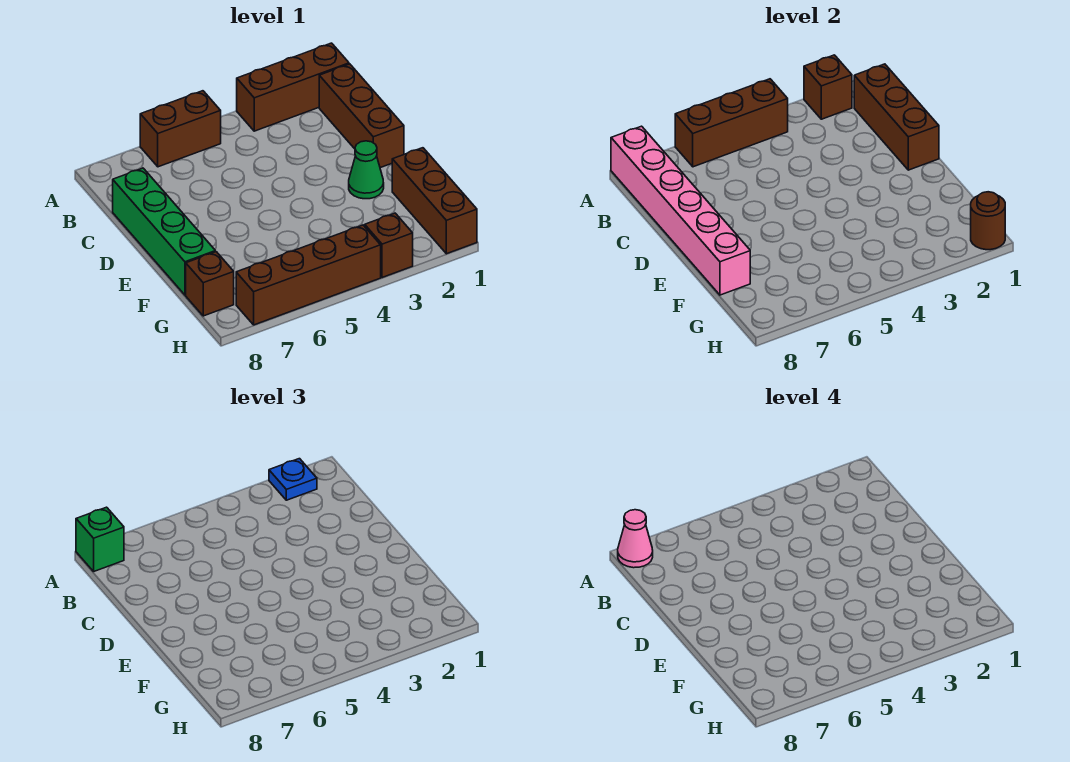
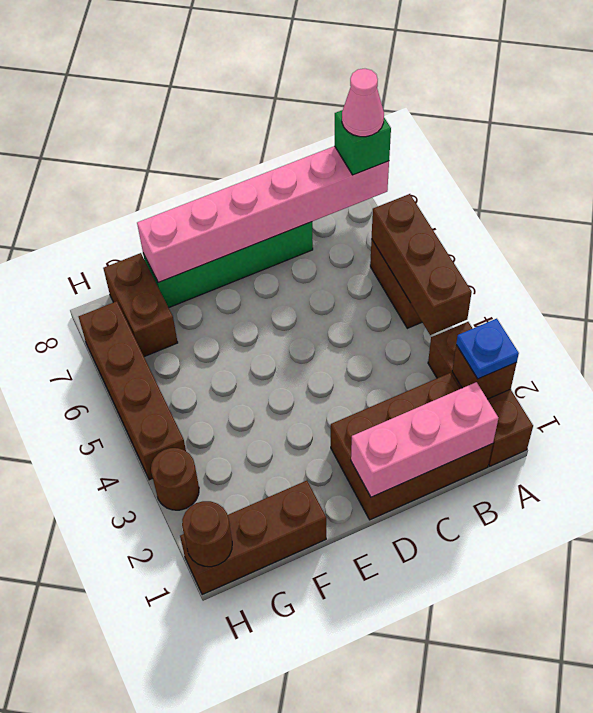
brown brick B1:D1 level 1 -> brown brick B1:D2 level 1
brown brick B1:D1 level 2 -> pink brick B1:D1 level 2
green cone E2 level 1 -> none
brown brick G8 level 1 -> brown brick G7:G8 level 1
brown brick H3 level 1 -> brown round brick H3 level 1

